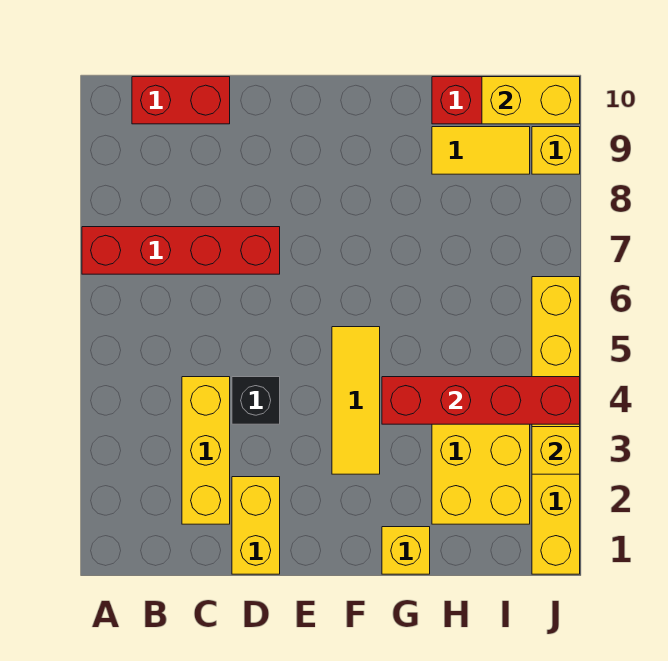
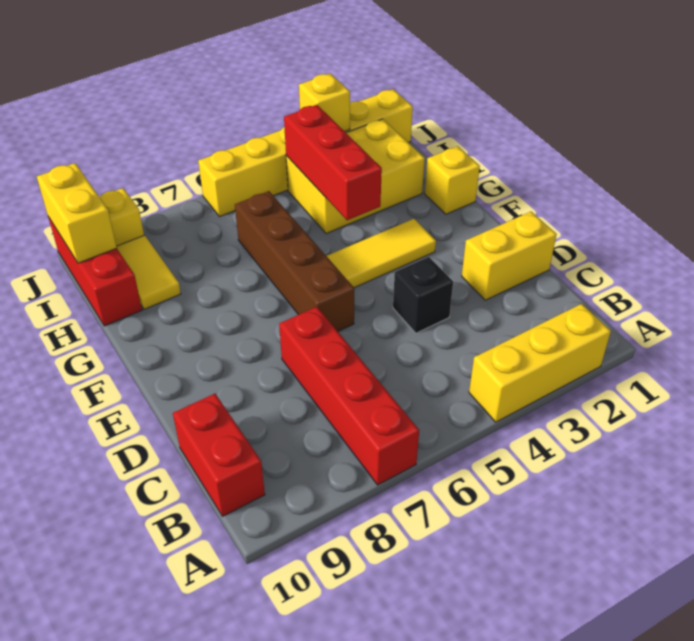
yellow brick C2:C4 level 1 -> yellow brick A2:A4 level 1
none -> brown brick E6:H6 level 1
red brick G4:J4 level 2 -> red brick G4:I4 level 2

